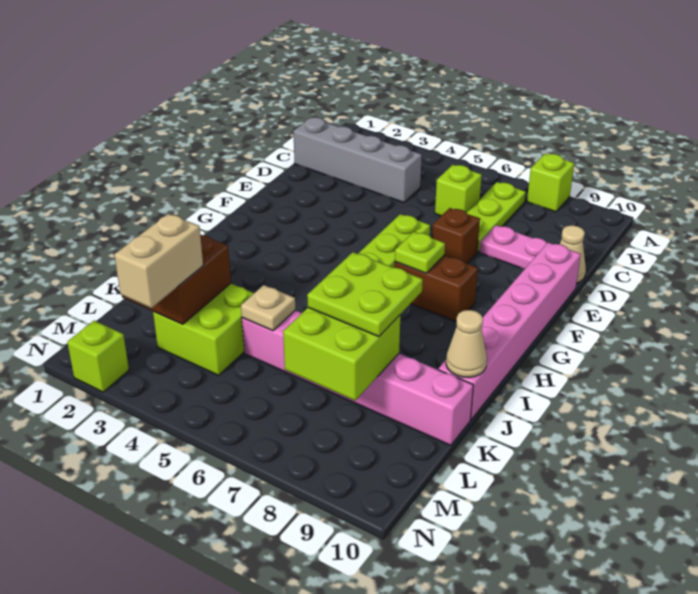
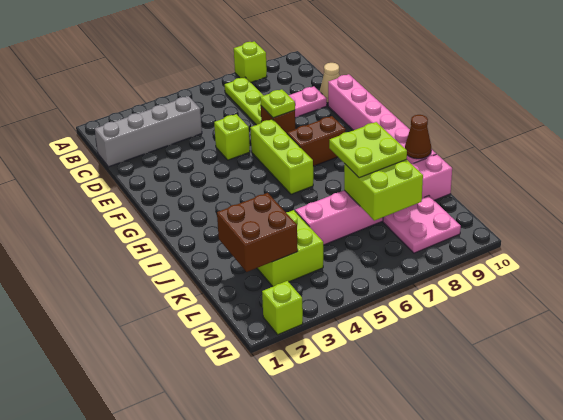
lime brick C6 level 1 -> lime brick E5 level 1
lime plate G7 level 2 -> lime plate E7 level 2
tan cone J10 level 2 -> brown cone J10 level 2
tan plate K5 level 2 -> none
tan brick L3:M3 level 3 -> none
none -> pink plate L8:M9 level 1

